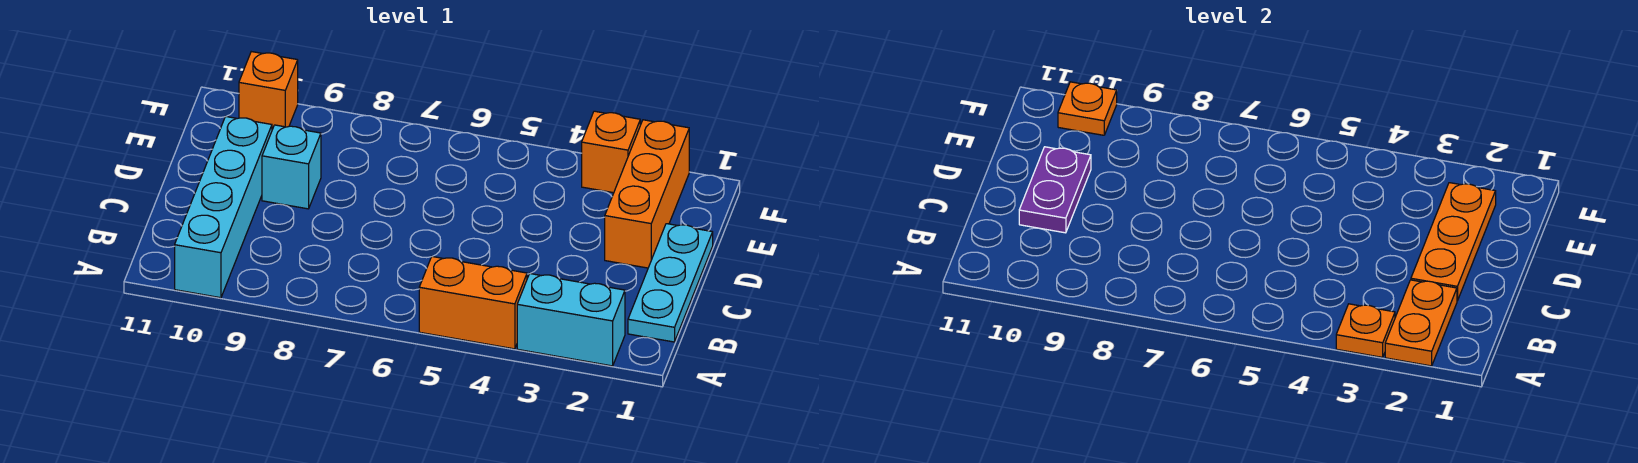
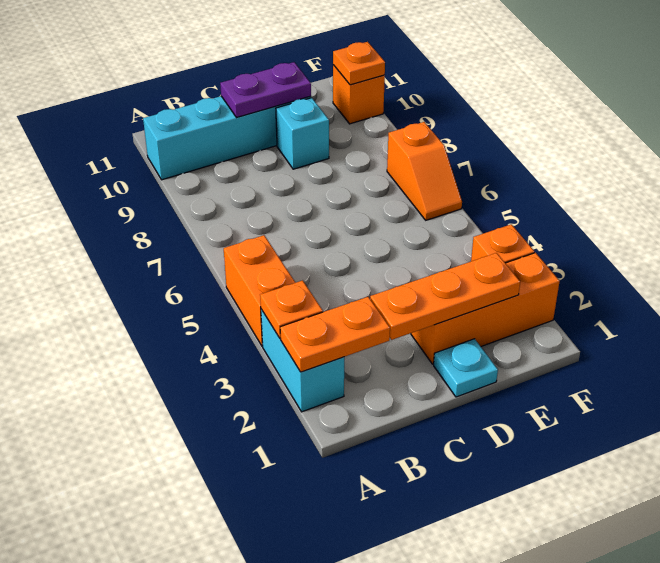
cyan plate B1:D1 level 1 -> cyan plate D1 level 1
none -> orange slope F6:F7 level 1 top 7

